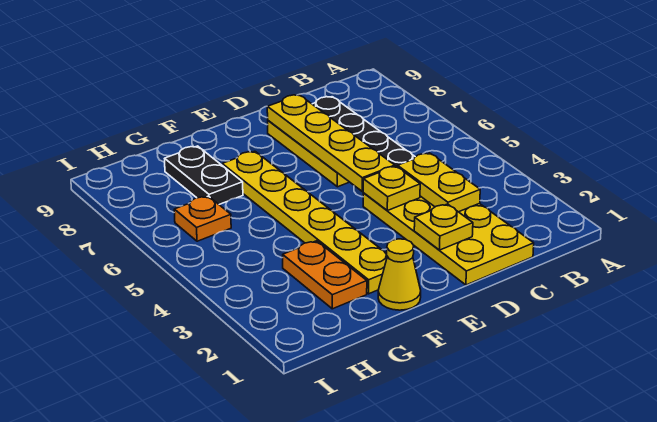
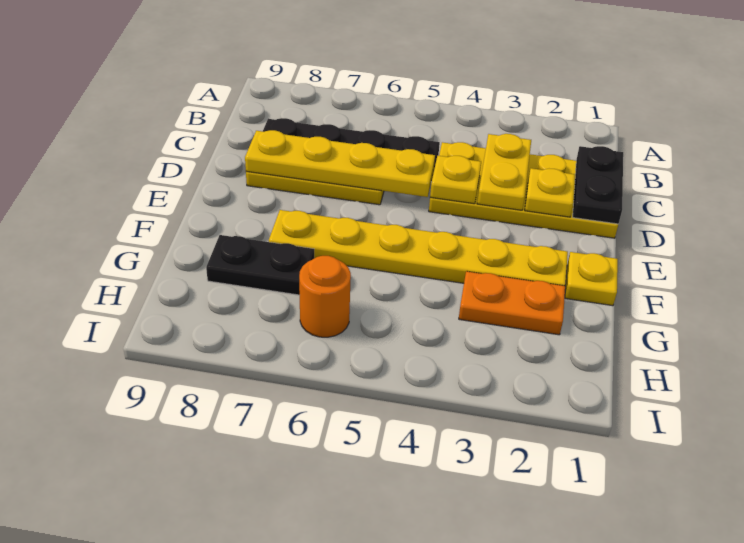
none -> black plate C1:D1 level 2
yellow plate C3:C4 level 2 -> yellow plate C3:D3 level 2
yellow cone F1 level 1 -> yellow plate F1 level 1
orange plate H6 level 1 -> orange round brick H6 level 1

